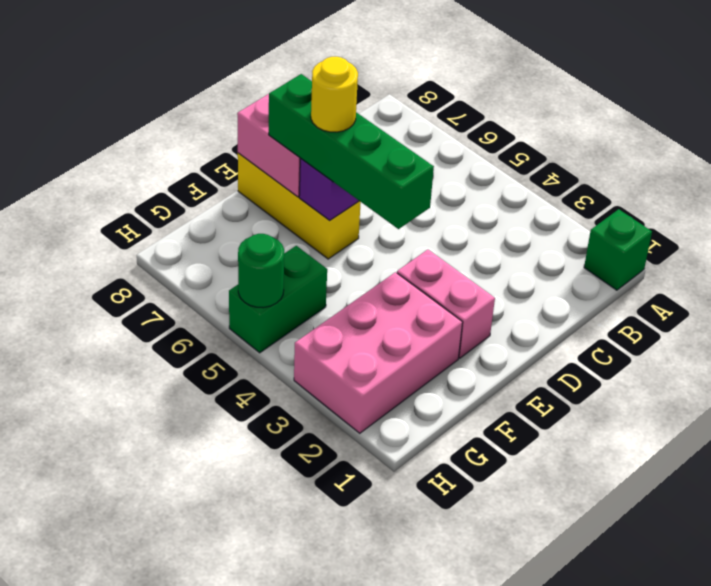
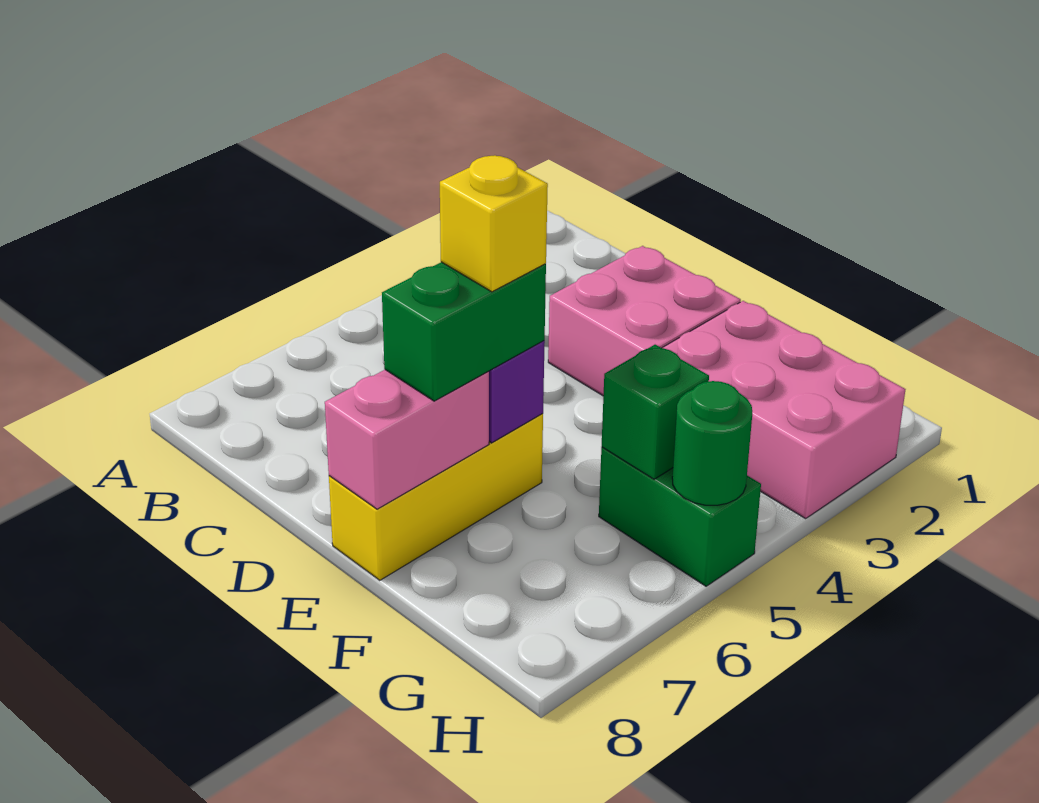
green brick A1 level 1 -> green brick G5 level 2
pink brick E2:E3 level 1 -> pink brick D2:E3 level 1
green brick E4:E7 level 3 -> green brick E6:E7 level 3
yellow round brick E6 level 4 -> yellow brick E6 level 4

